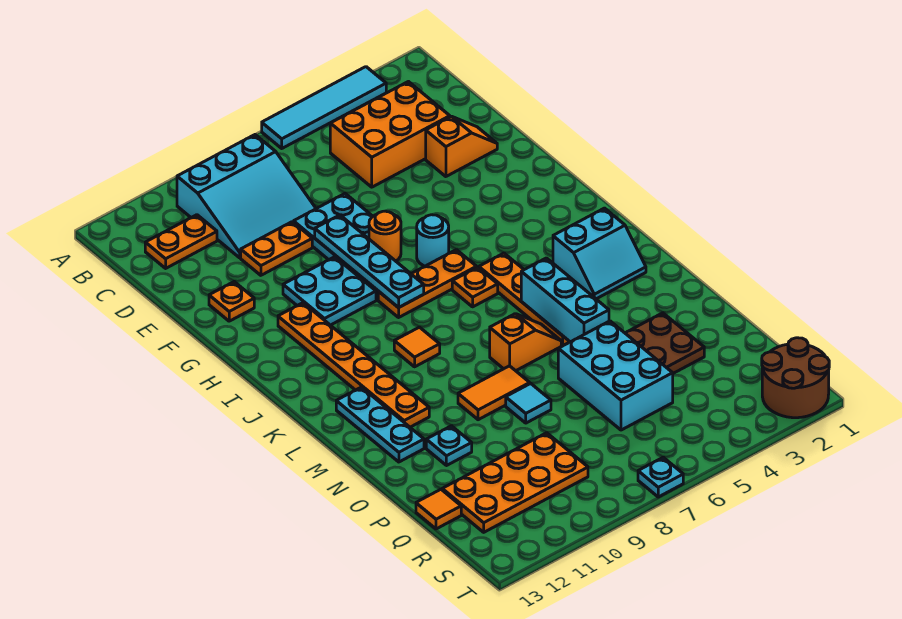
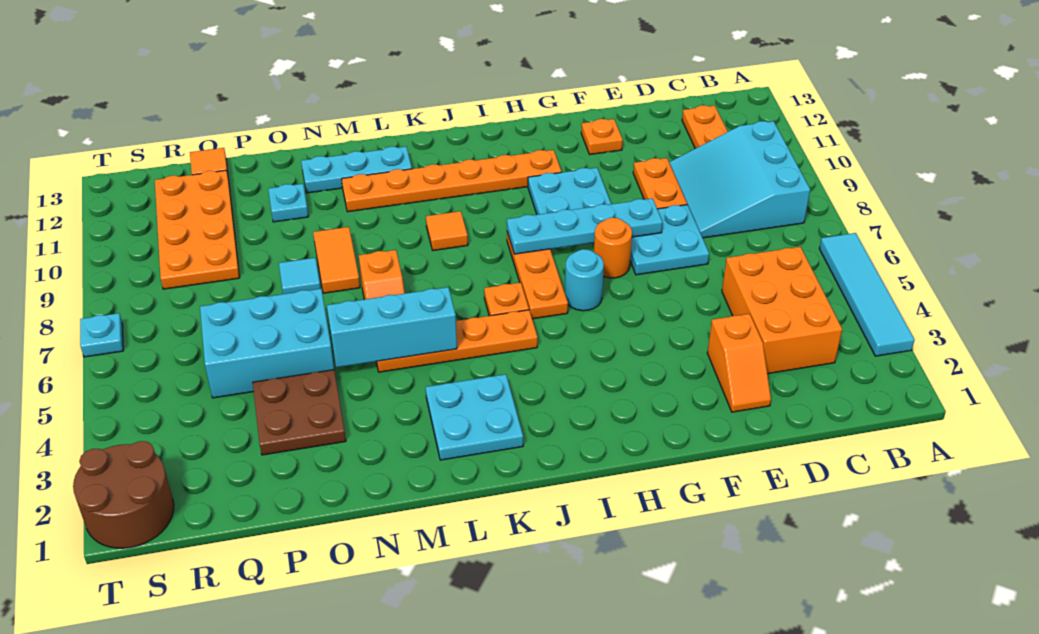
cyan slope K2:L3 level 1 top K -> cyan plate K2:L3 level 1

